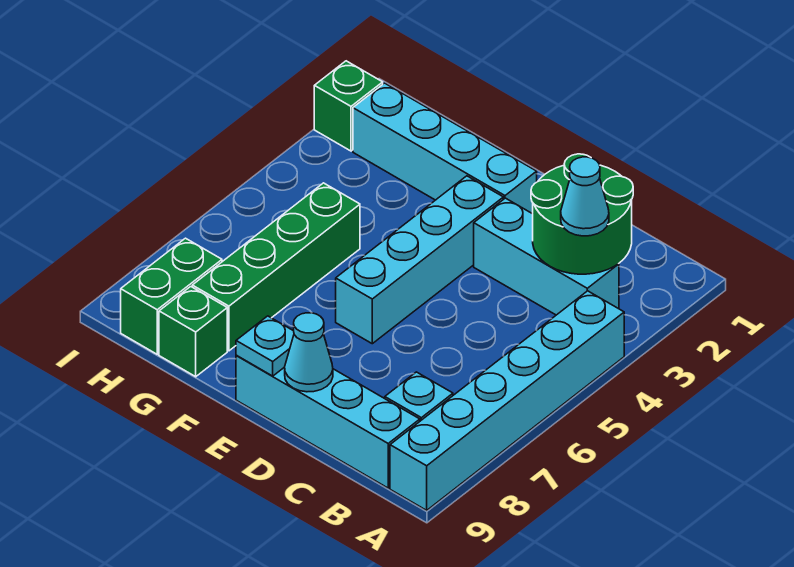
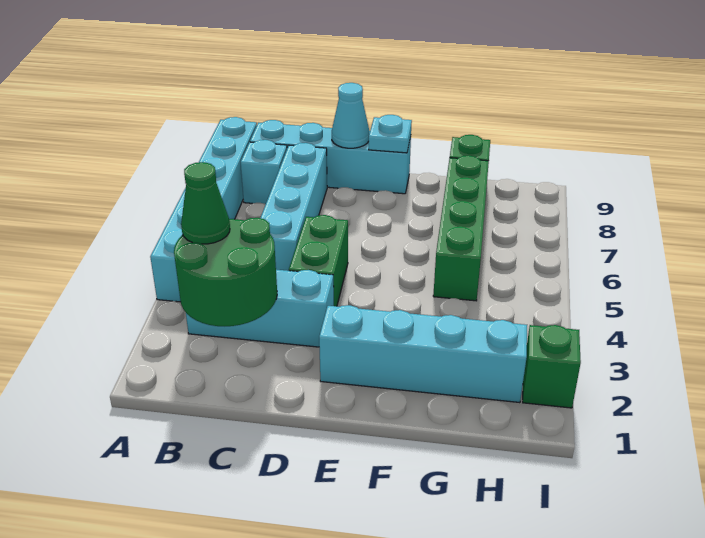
cyan cone B3 level 3 -> green cone B3 level 3
cyan brick E3:E6 level 1 -> cyan brick C5:C8 level 1
green brick H8:H9 level 1 -> green brick D4:D5 level 1

